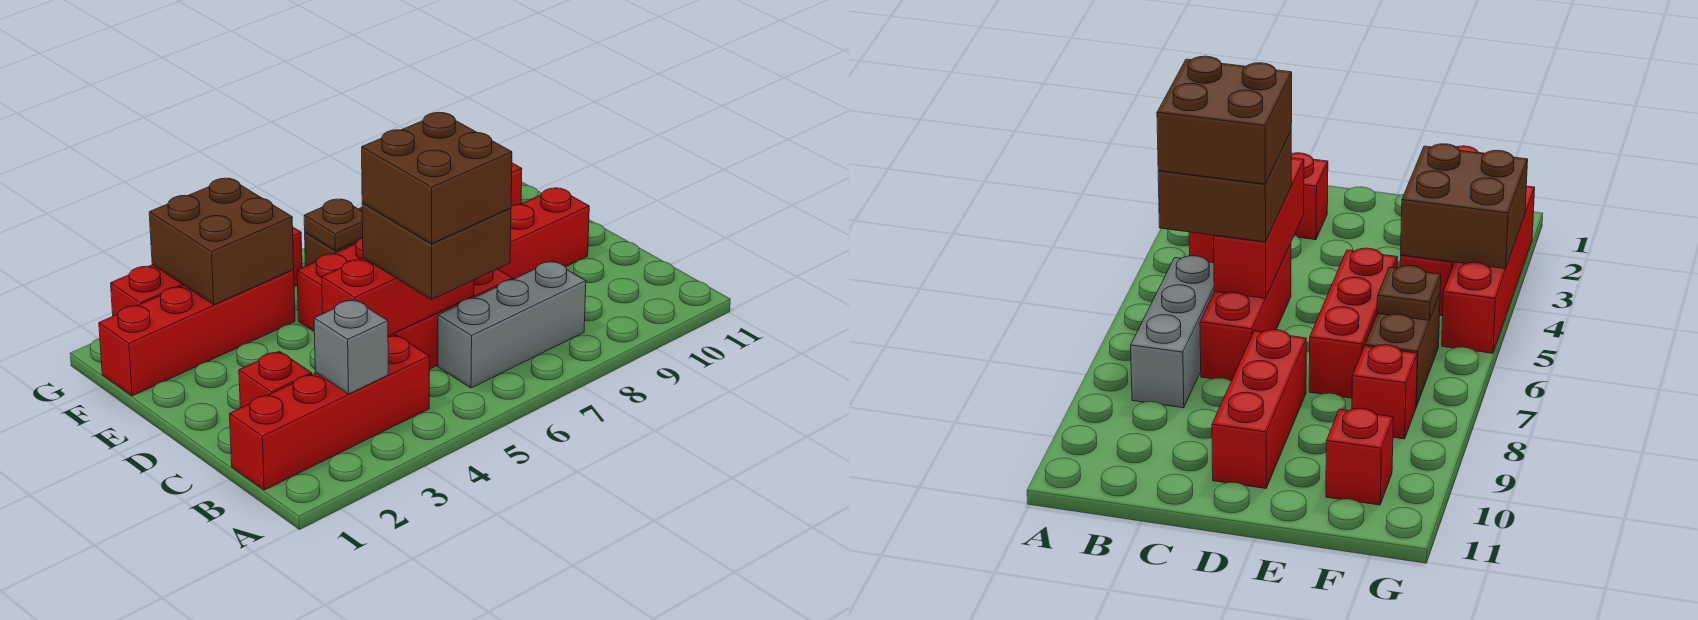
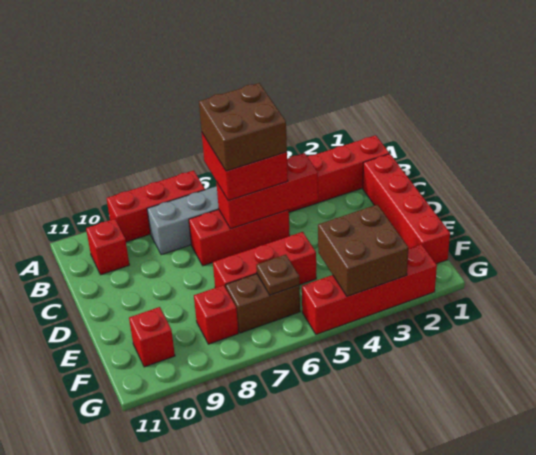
grey brick B3 level 2 -> none
brown brick B5:C6 level 3 -> red brick B5:C6 level 3
red brick C2 level 1 -> red brick B10 level 1
red brick D8:D10 level 1 -> red brick A7:A9 level 1
red brick F1:F4 level 1 -> red brick C1:F1 level 1

